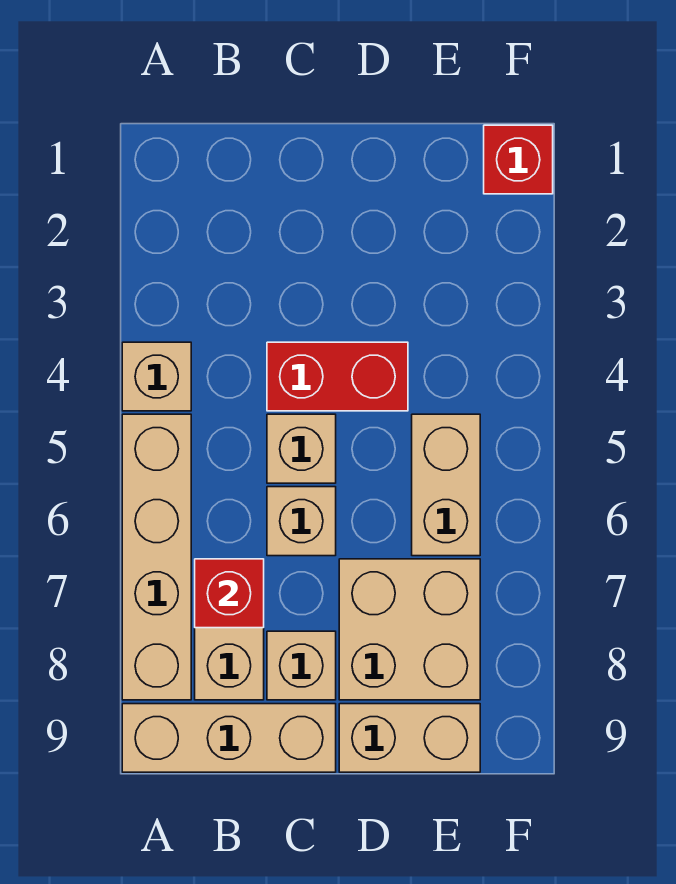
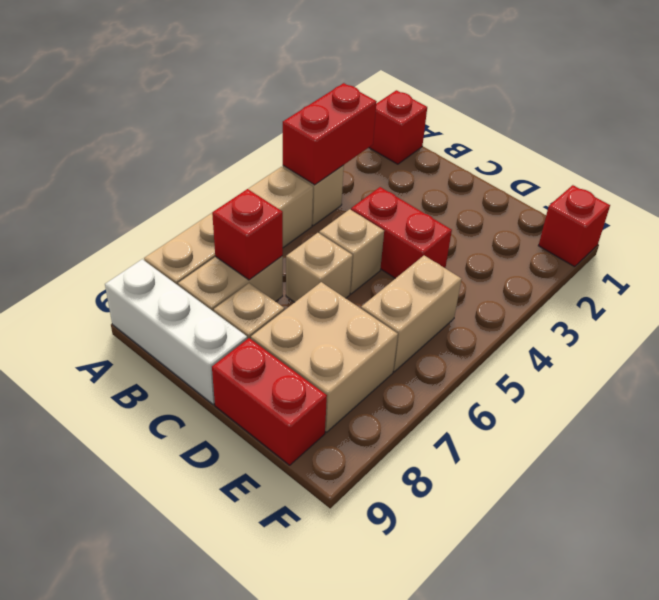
none -> red brick A1 level 1
none -> red brick A3:A4 level 2
tan brick A9:C9 level 1 -> white brick A9:C9 level 1
tan brick D9:E9 level 1 -> red brick D9:E9 level 1

